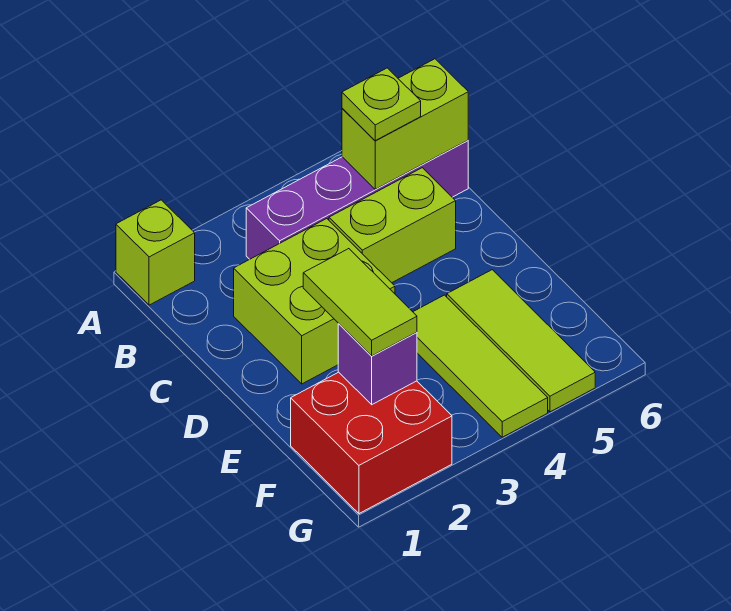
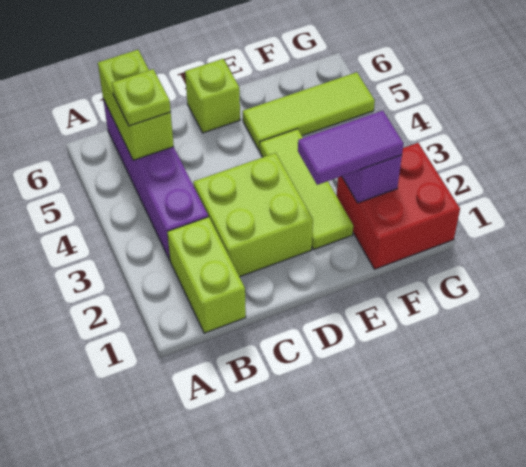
lime brick A1 level 1 -> lime brick D6 level 1
lime brick C4:C5 level 1 -> lime brick B1:B2 level 1
lime tile E2:F2 level 3 -> purple tile E2:F2 level 3
lime tile E4:G4 level 1 -> lime tile E2:E4 level 1

